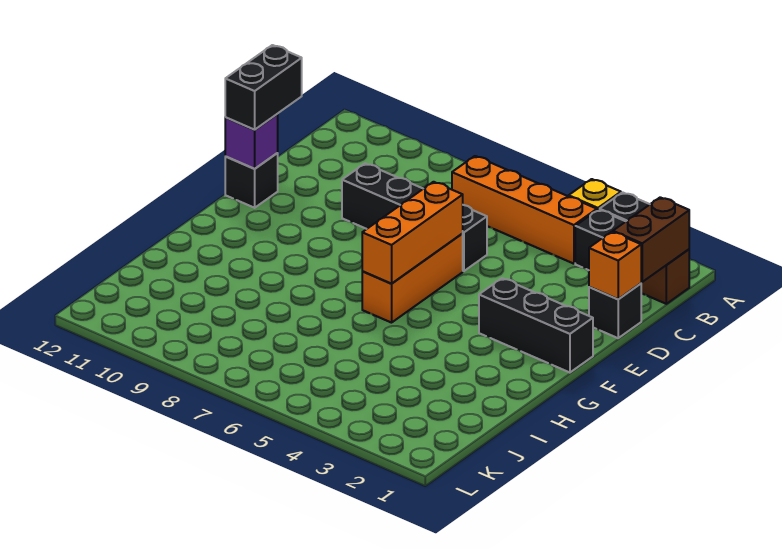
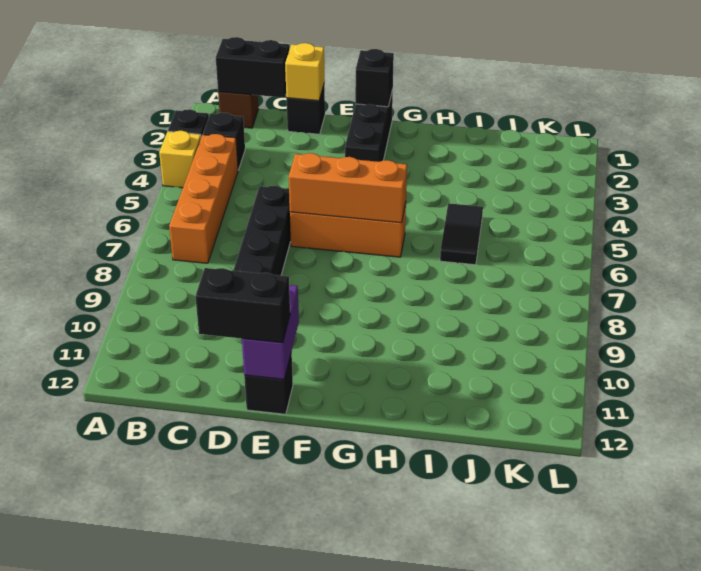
brown brick B1:C1 level 2 -> black brick B1:C1 level 2
orange brick D1 level 2 -> yellow brick D1 level 2
purple brick E12 level 2 -> purple brick E11:E12 level 2
none -> black brick F1 level 2
none -> black tile I5:I6 level 1

